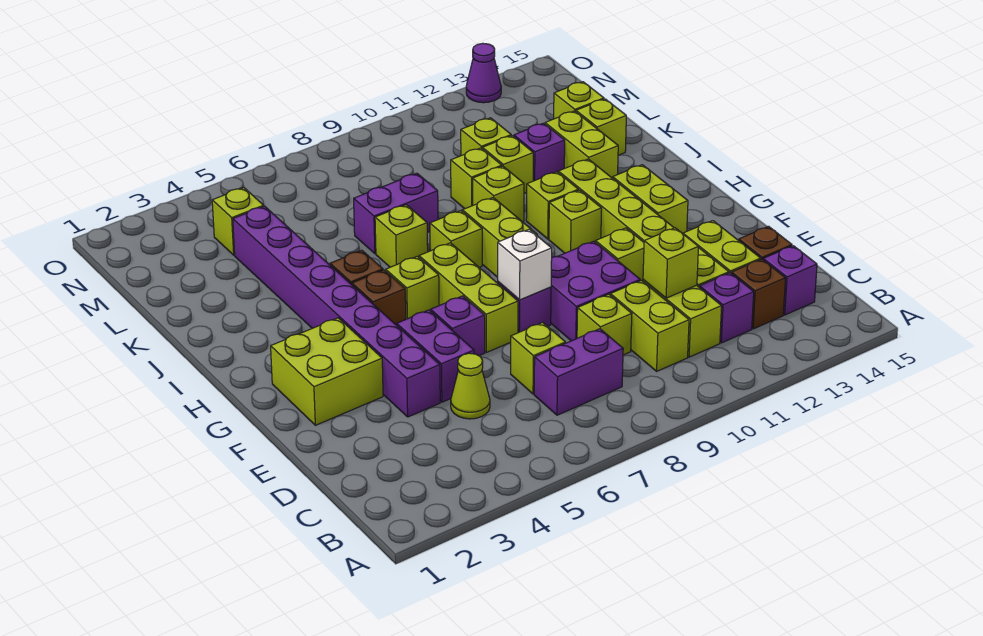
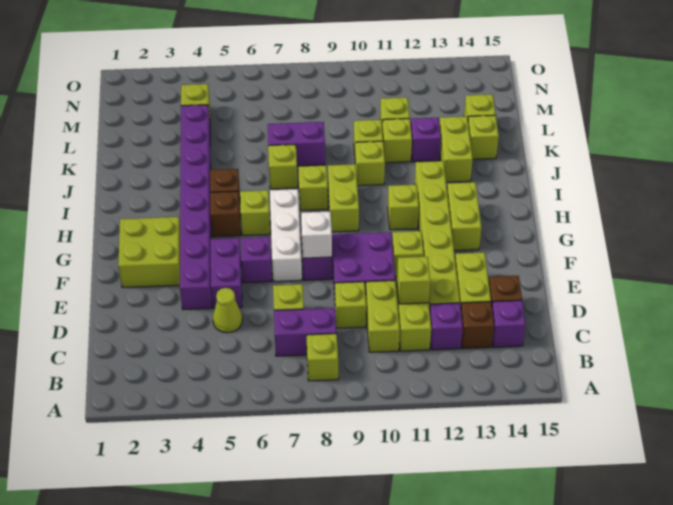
lime brick F7:H7 level 1 -> white brick F7:H7 level 1
lime brick I11 level 1 -> lime brick B8 level 1
purple cone O13 level 1 -> none

